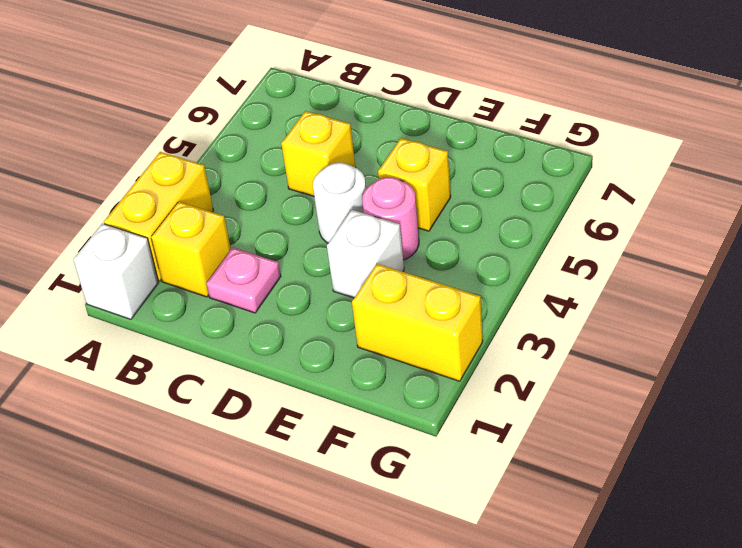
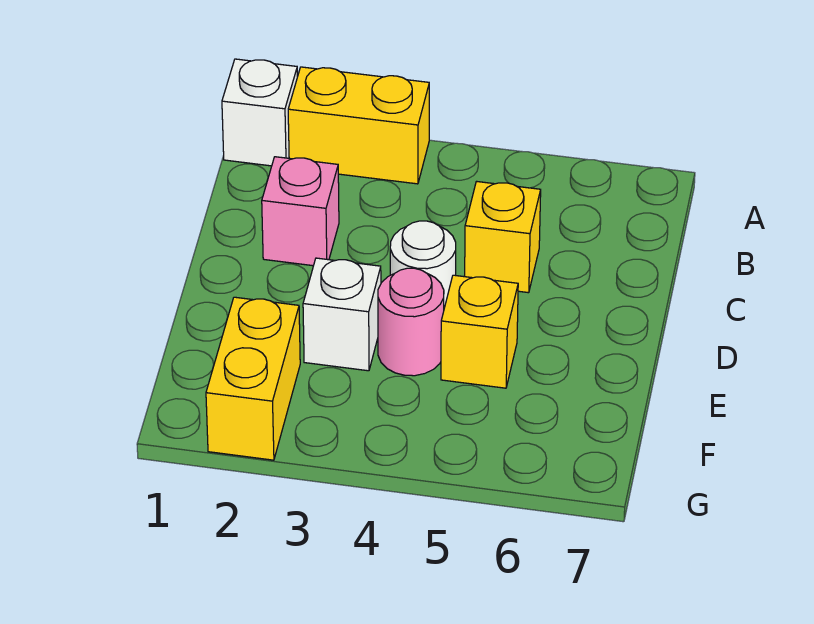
yellow brick B2 level 1 -> none
pink plate C2 level 1 -> pink brick C2 level 1

